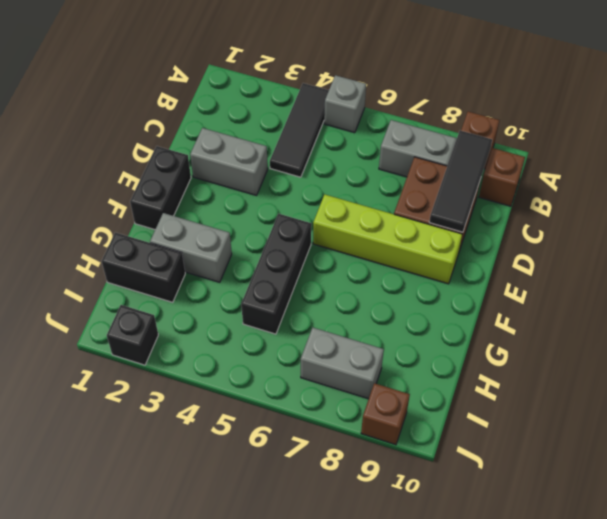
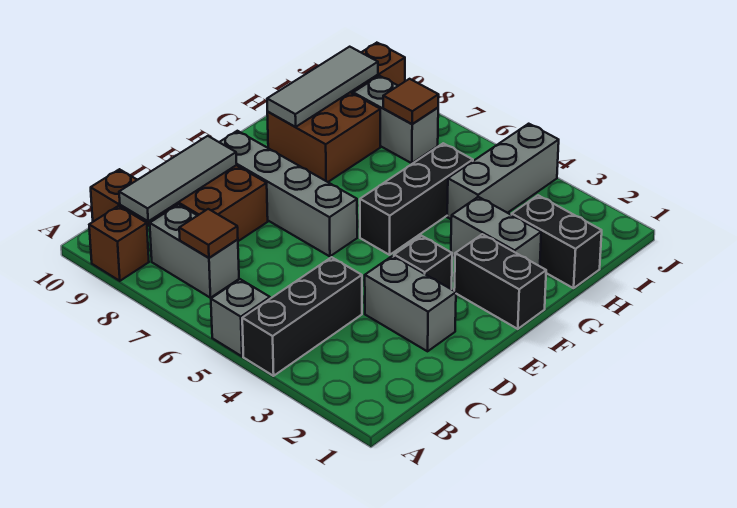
black tile A4:C4 level 1 -> black brick A4:C4 level 1
none -> brown tile B7 level 2
black tile B9:D9 level 2 -> grey tile B9:D9 level 2
black brick E1:F1 level 1 -> black brick F1:F2 level 1
lime brick E6:E9 level 1 -> grey brick E6:E9 level 1
none -> brown brick G8:H9 level 1
none -> grey tile G9:I9 level 2
none -> grey brick H4:J4 level 1
none -> brown tile I7 level 2
black brick J2 level 1 -> black brick E3 level 1

